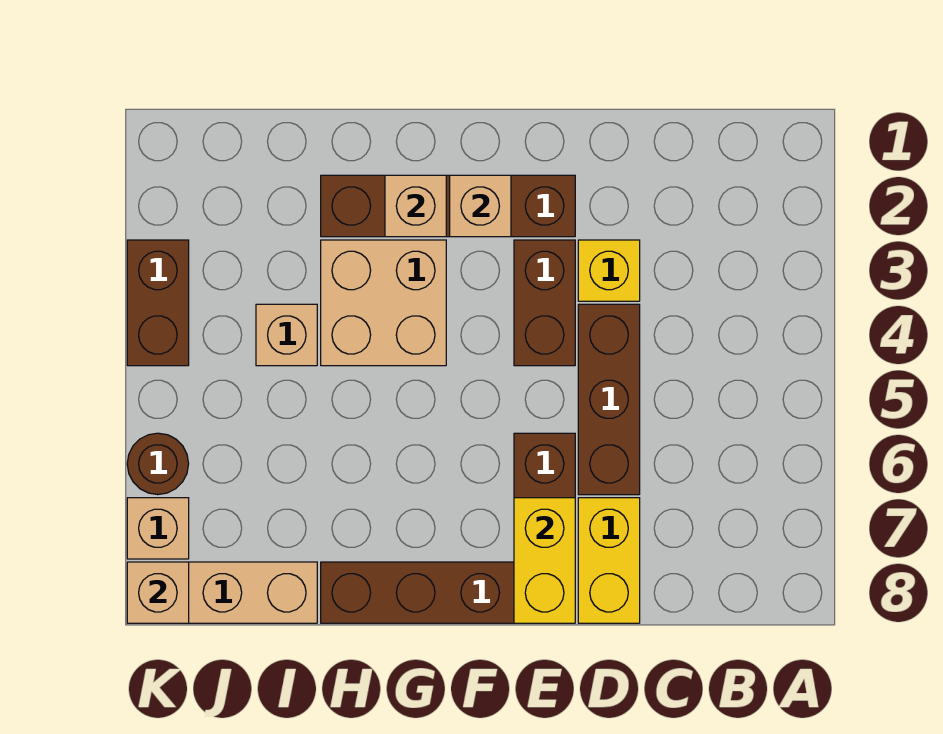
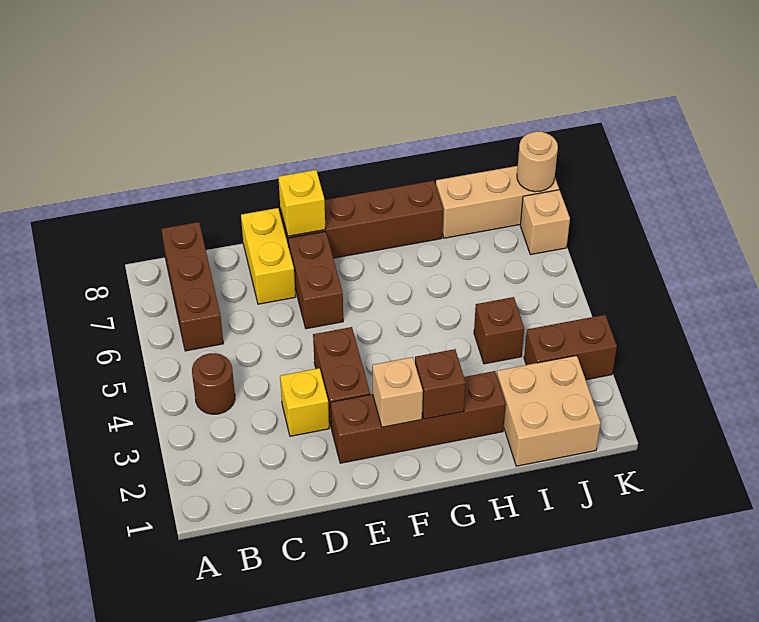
brown brick D4:D6 level 1 -> brown brick B6:B8 level 1
yellow brick E7:E8 level 2 -> yellow brick E8 level 2
tan brick G2 level 2 -> brown brick G2 level 2
tan brick G3:H4 level 1 -> tan brick I1:J2 level 1
tan brick I4 level 1 -> brown brick I4 level 1
brown brick K3:K4 level 1 -> brown brick J3:K3 level 1
brown round brick K6 level 1 -> brown round brick B4 level 1
tan brick K8 level 2 -> tan round brick K8 level 2

